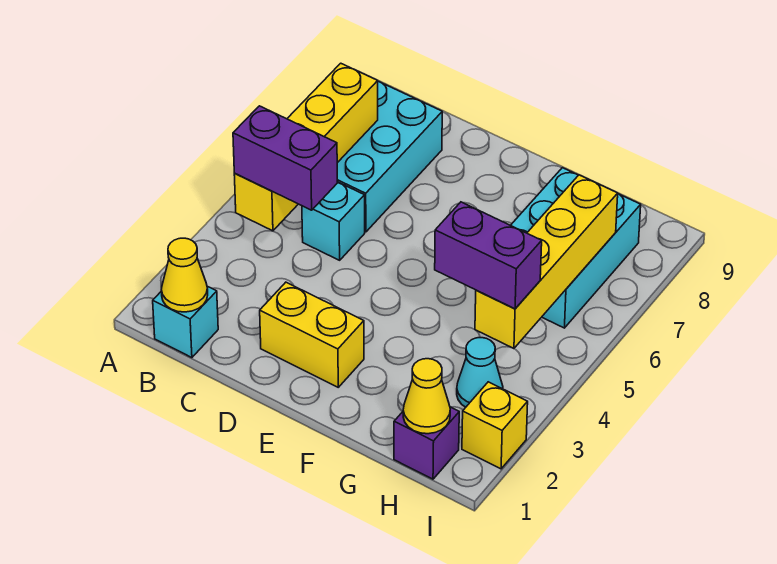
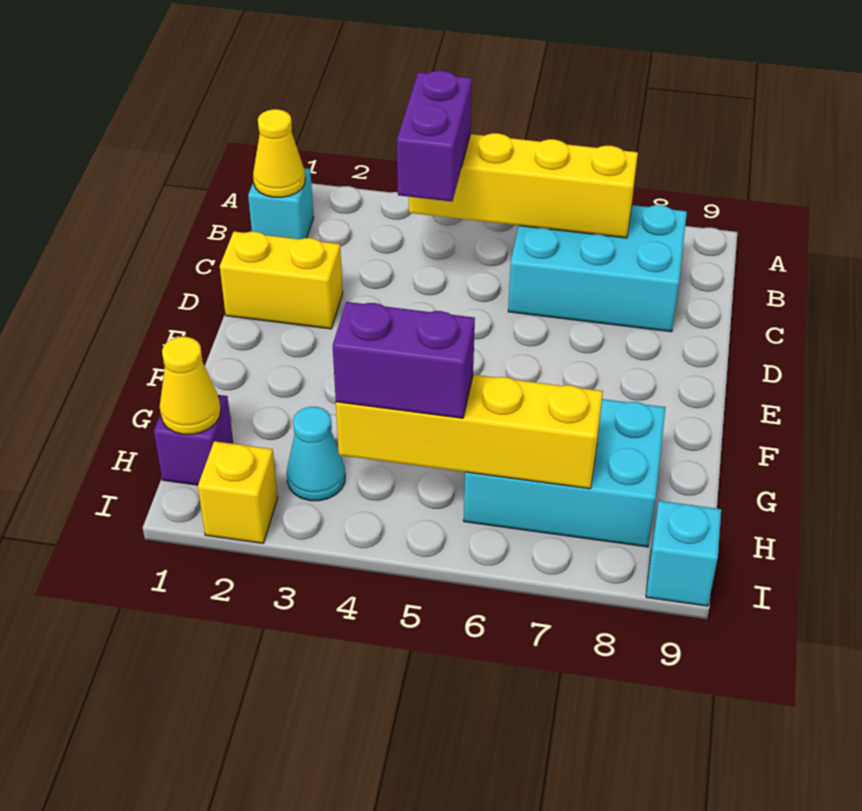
cyan brick C5 level 1 -> cyan brick I9 level 1
yellow brick D2:E2 level 1 -> yellow brick D1:D2 level 1
purple brick G4:H4 level 3 -> purple brick H4:H5 level 3

